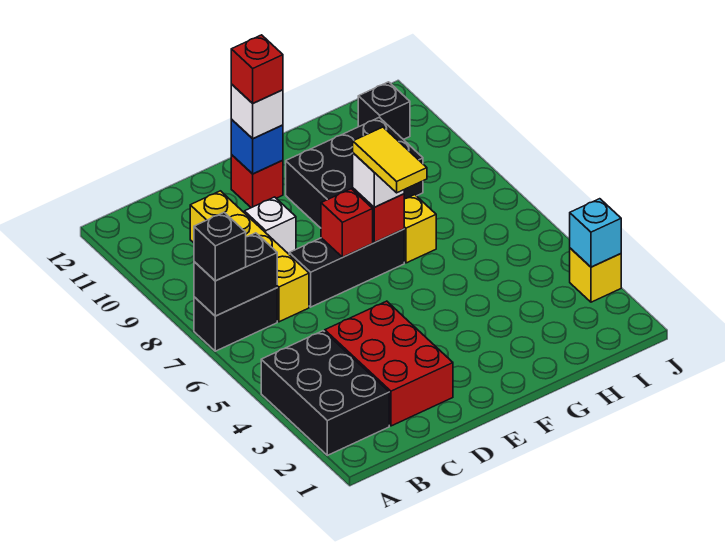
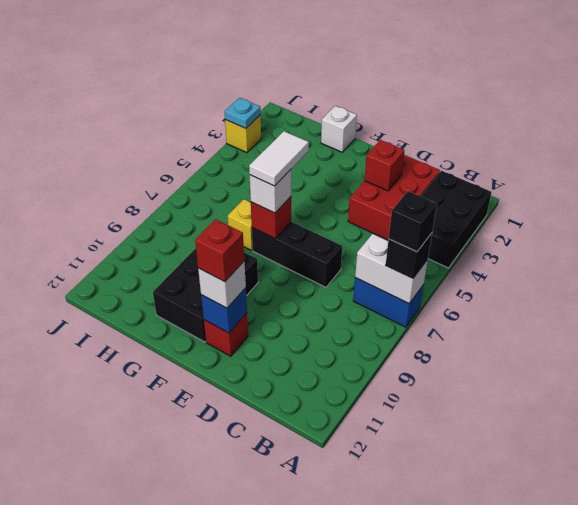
black brick A7:B7 level 1 -> blue brick A7:B7 level 1
black brick A7:B7 level 2 -> white brick A7:B7 level 2
yellow brick C7:C10 level 1 -> none
white brick D9 level 1 -> white brick G1 level 1
red brick E7 level 2 -> red brick D3 level 2
yellow tile F6:F7 level 4 -> white tile F6:F7 level 4
black brick F9:H10 level 1 -> black brick F9:G11 level 1
black brick I11 level 1 -> black brick A7 level 4
cyan brick J3 level 2 -> cyan plate J3 level 2

